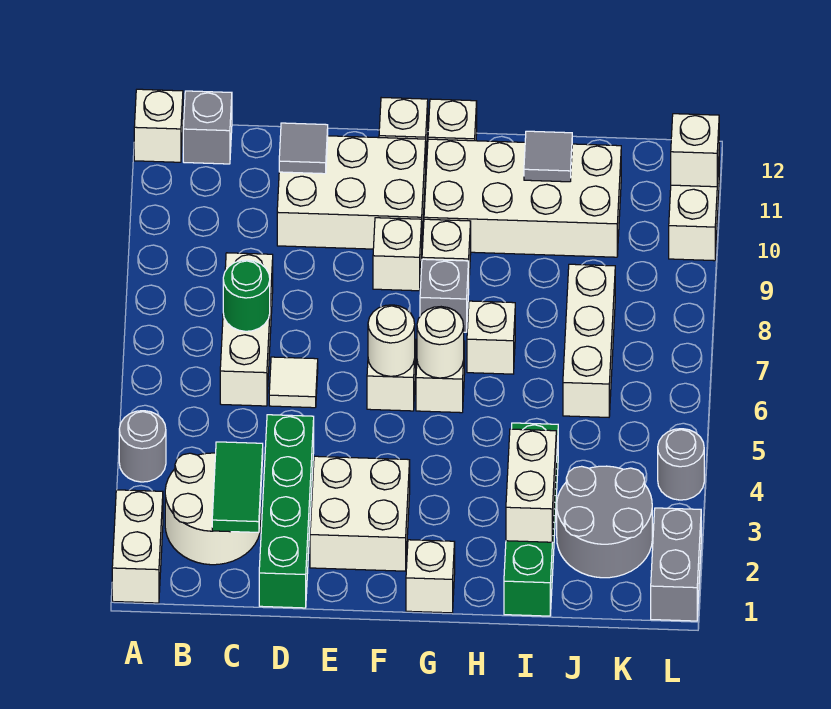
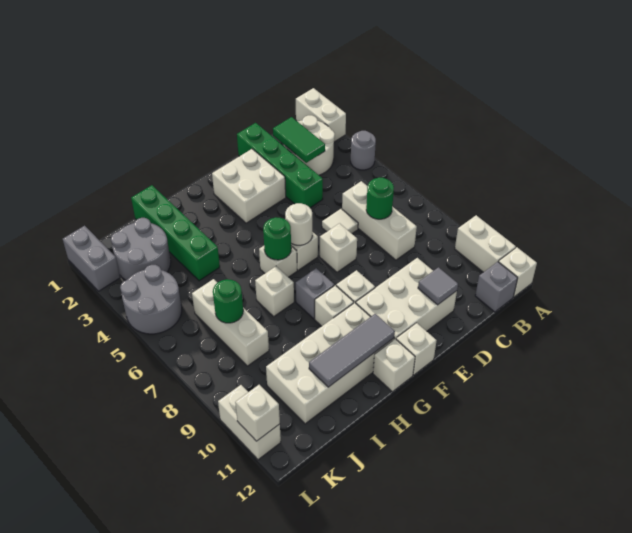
white brick G1 level 1 -> white brick E7 level 1
white round brick G6 level 2 -> green round brick G6 level 2
white brick I2:I3 level 2 -> white brick A10:A11 level 1
grey tile I11 level 2 -> grey tile G11:I11 level 2
none -> green round brick J7 level 2
grey round brick L4 level 1 -> grey round brick K4:L5 level 1

